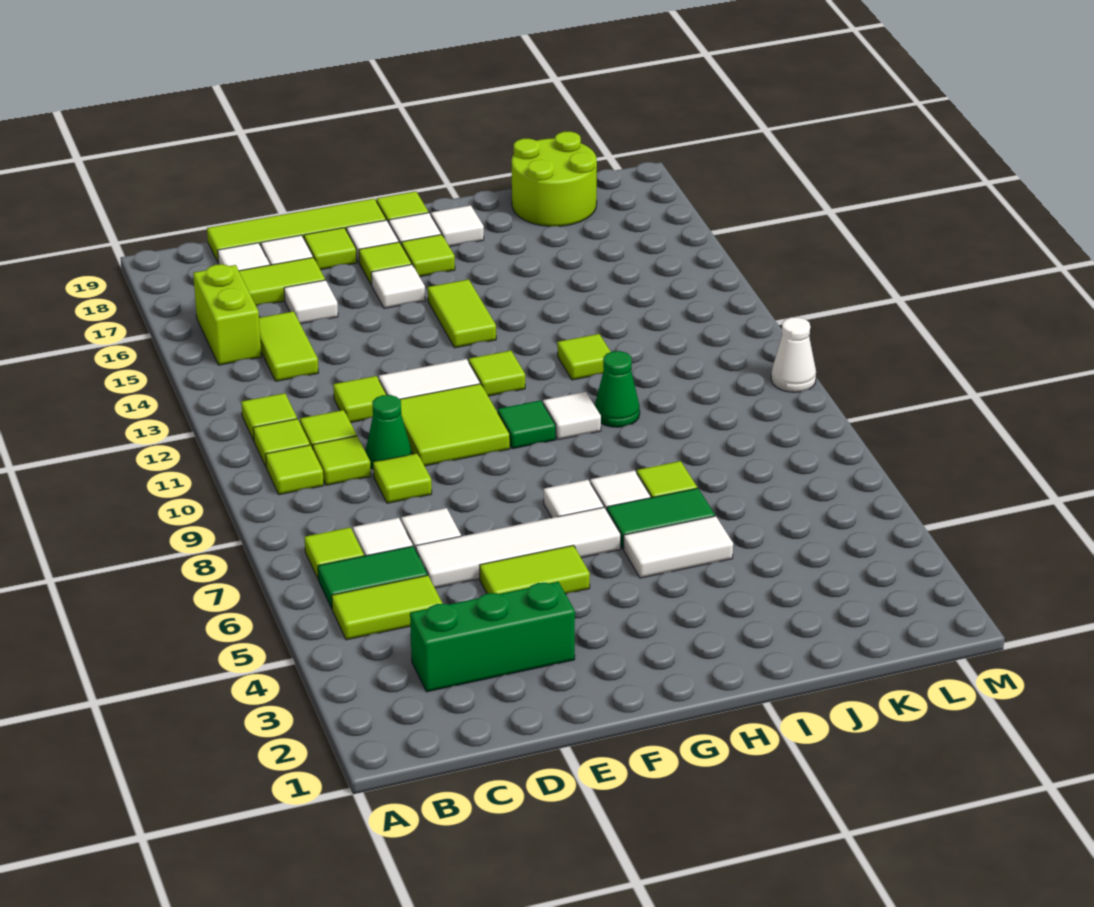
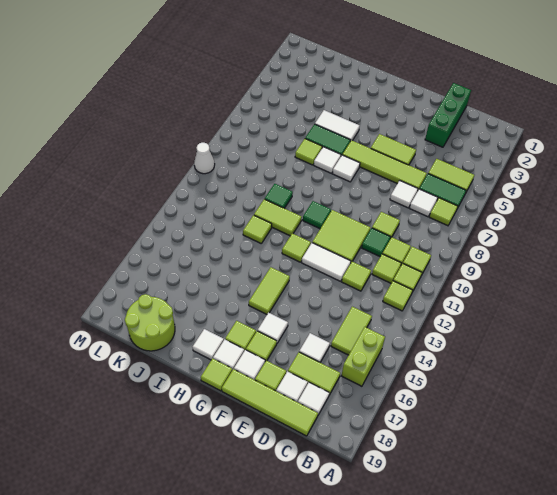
green brick C3:E3 level 1 -> green brick D1:D3 level 1
white tile D6:G6 level 1 -> lime tile D6:G6 level 1
green cone D10 level 1 -> green tile D10 level 1
white tile H10 level 1 -> none
none -> lime tile H11:I11 level 1
green cone I10 level 1 -> green tile I10 level 1

